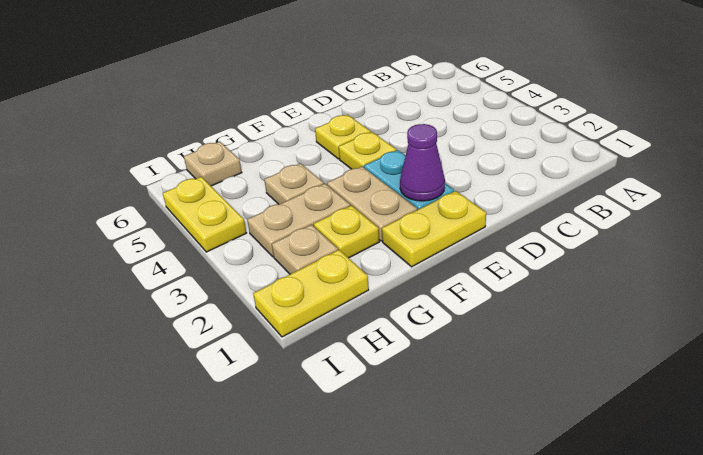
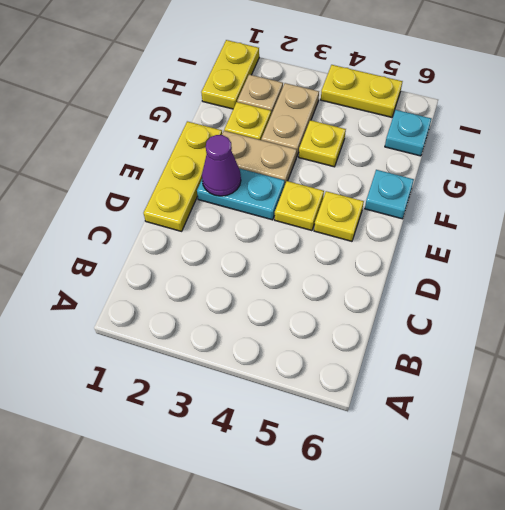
yellow plate E1:F1 level 1 -> yellow plate D1:F1 level 1
none -> cyan plate F6 level 1
tan plate G4 level 1 -> yellow plate G4 level 1
tan plate H6 level 1 -> cyan plate H6 level 1

